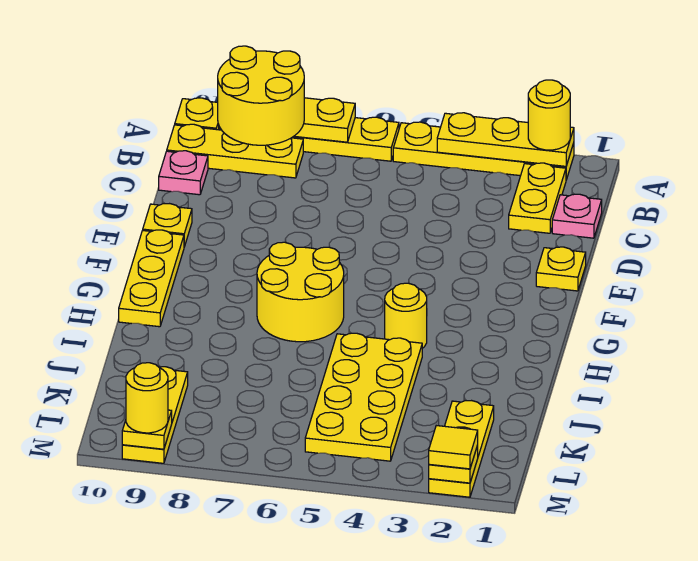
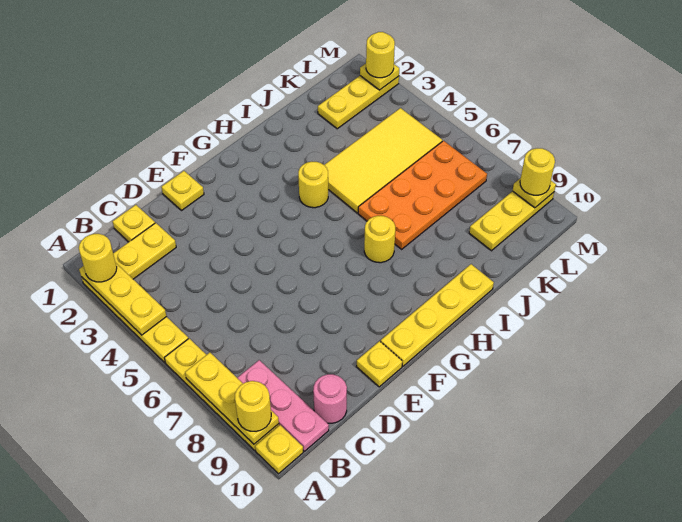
yellow round brick A8:B9 level 3 -> yellow round brick A9 level 3
yellow plate B8:B10 level 1 -> pink plate B8:B10 level 1
pink plate C1 level 1 -> yellow plate C1 level 1
pink plate C10 level 1 -> pink round brick C10 level 1
yellow plate F10:H10 level 1 -> yellow plate F10:I10 level 1
yellow round brick G6:H7 level 1 -> yellow round brick H7 level 1
yellow plate I4:L5 level 1 -> yellow tile I4:L5 level 1
none -> orange plate I6:L7 level 1
yellow tile M2 level 3 -> yellow round brick M2 level 3

